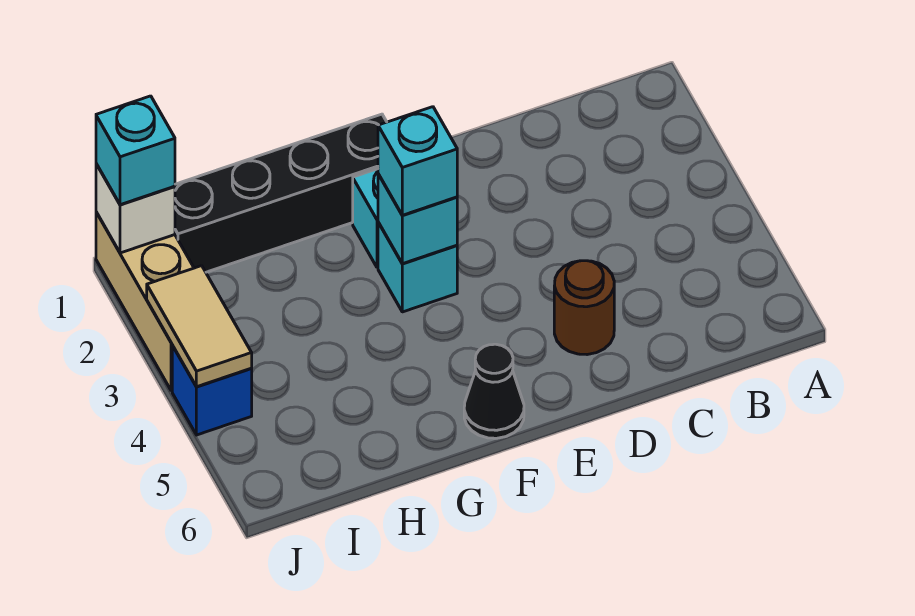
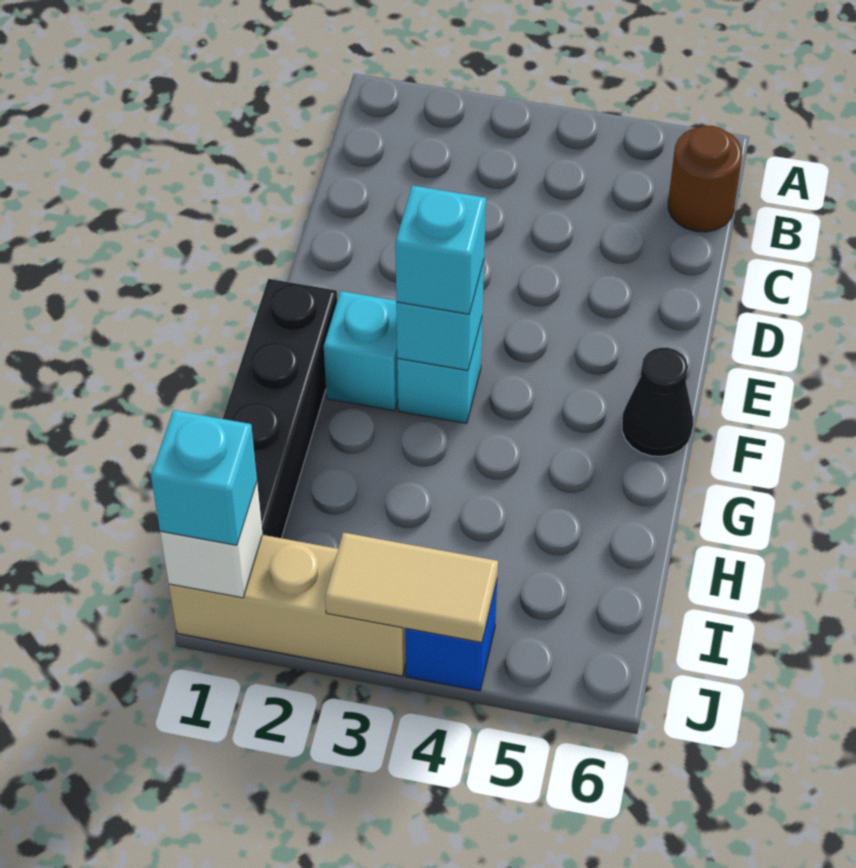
brown round brick D5 level 1 -> brown round brick B6 level 1

